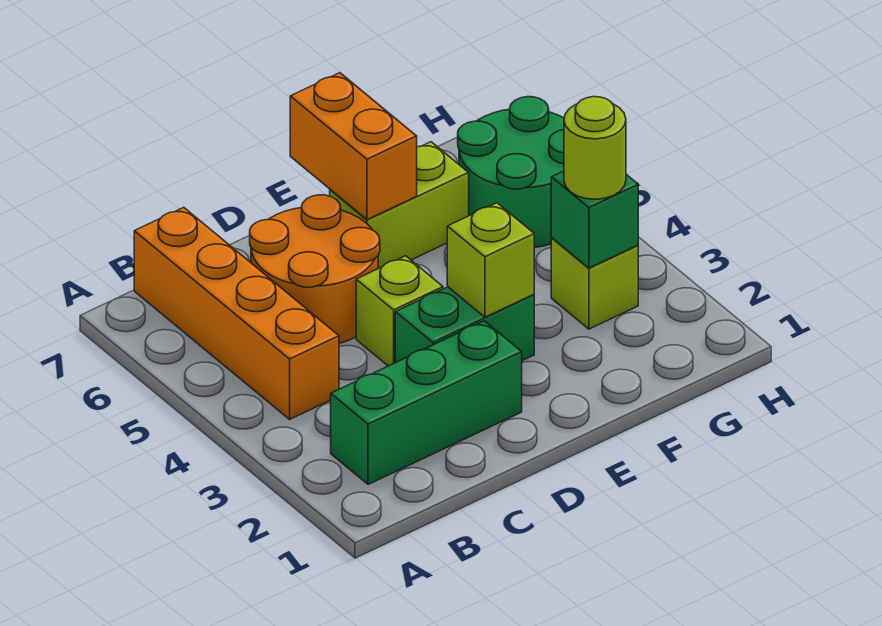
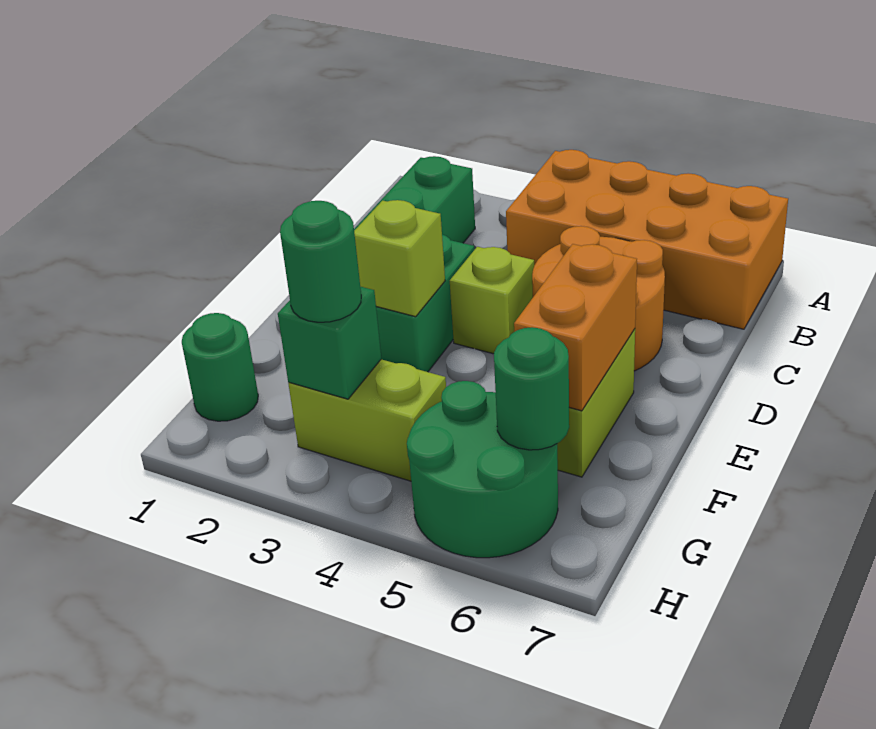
orange brick B4:B7 level 1 -> orange brick A4:B7 level 1
orange brick E6:E7 level 2 -> orange brick E6:F6 level 2
none -> green round brick G1 level 1
lime brick G3 level 1 -> lime brick G3:G4 level 1
lime round brick G3 level 3 -> green round brick G3 level 3
none -> green round brick G6 level 2

